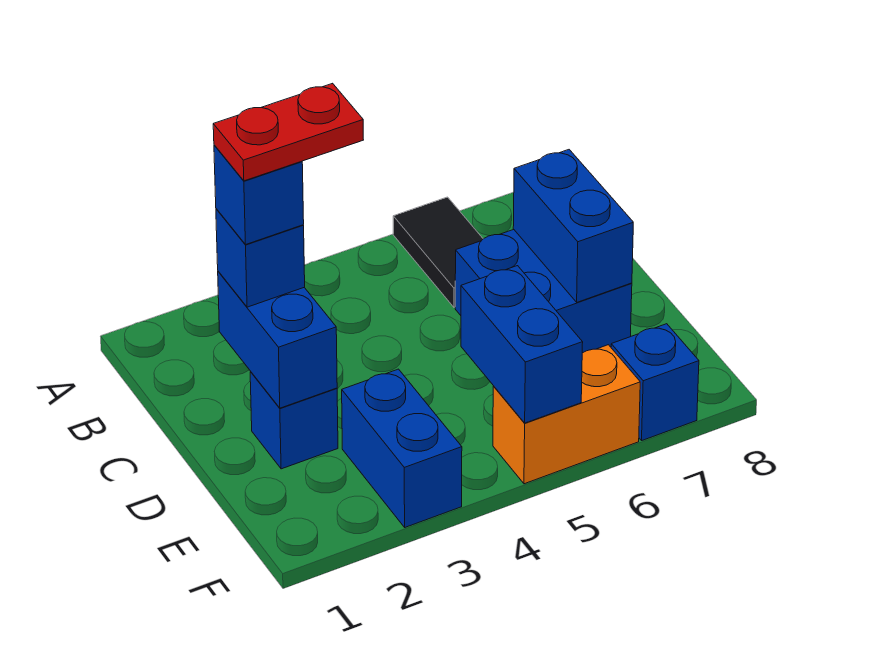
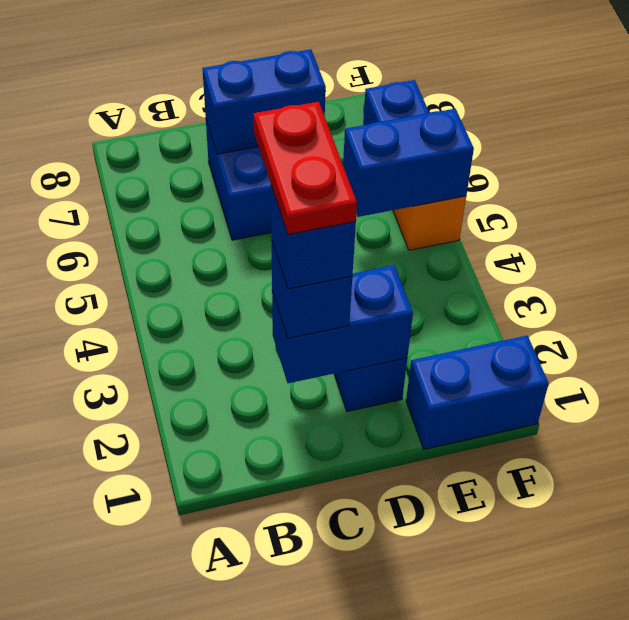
black tile A6:B6 level 1 -> none
blue brick E3:F3 level 1 -> blue brick E1:F1 level 1

